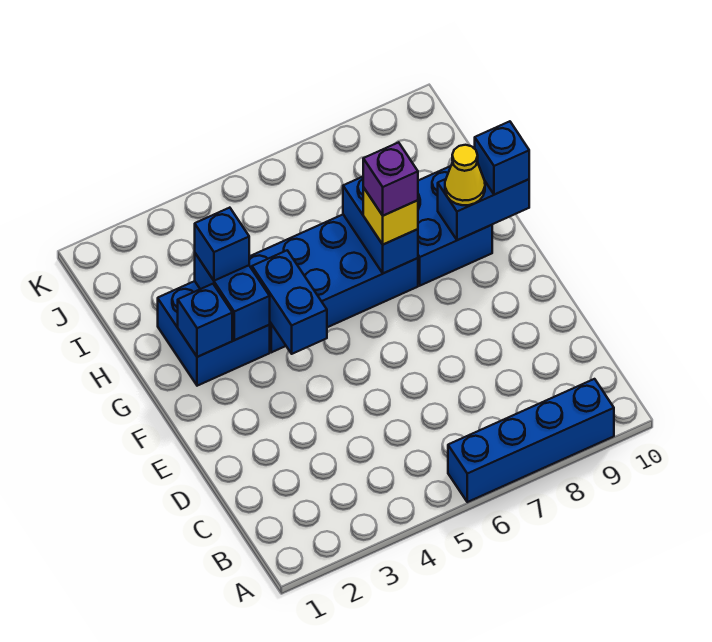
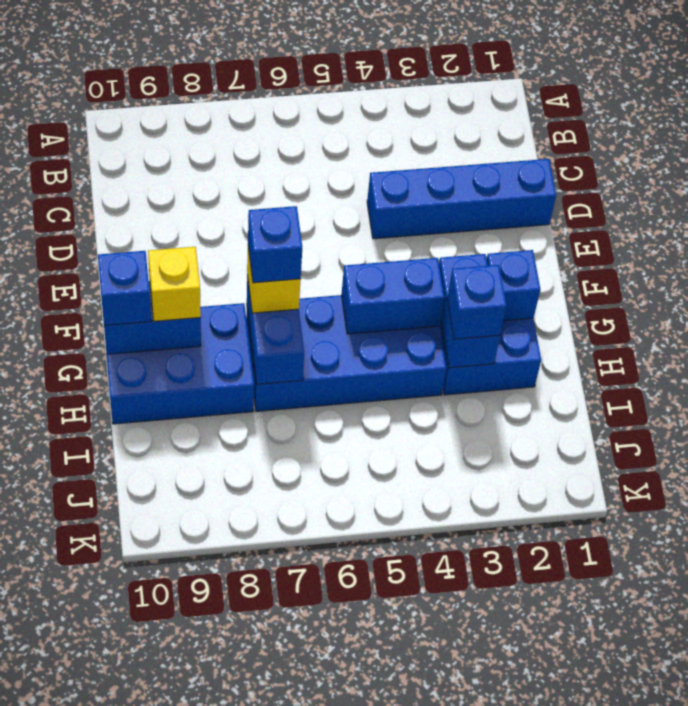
blue brick A6:A9 level 1 -> blue brick D1:D4 level 1
blue brick F4:G4 level 2 -> blue brick G4:G5 level 2
purple brick G7 level 4 -> blue brick G7 level 4
blue brick G8:H9 level 1 -> blue brick G8:H10 level 1
yellow cone G9 level 3 -> yellow brick G9 level 3

